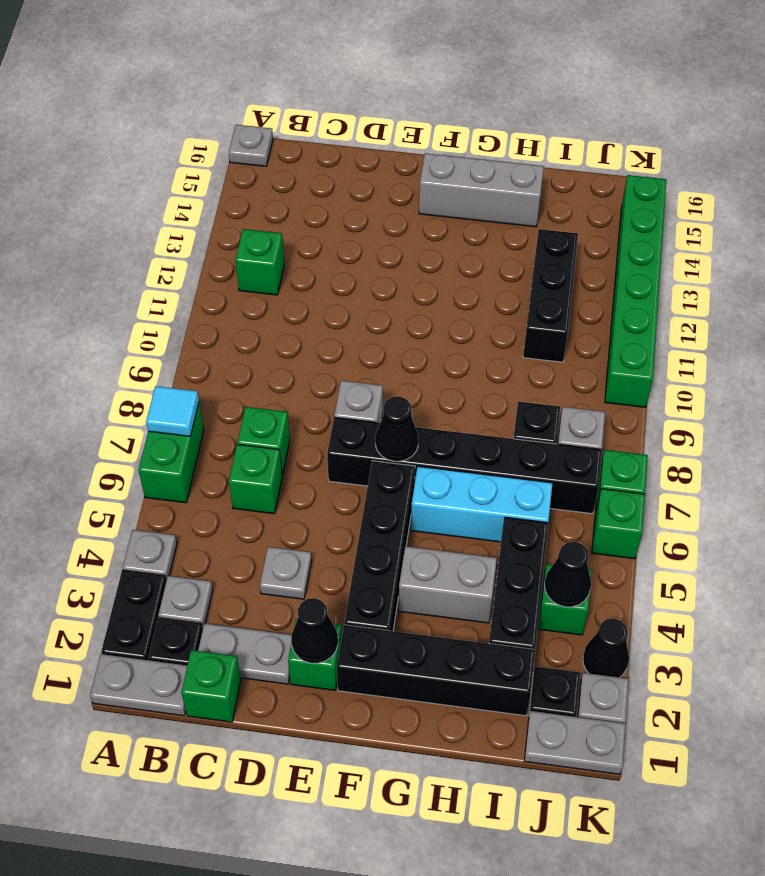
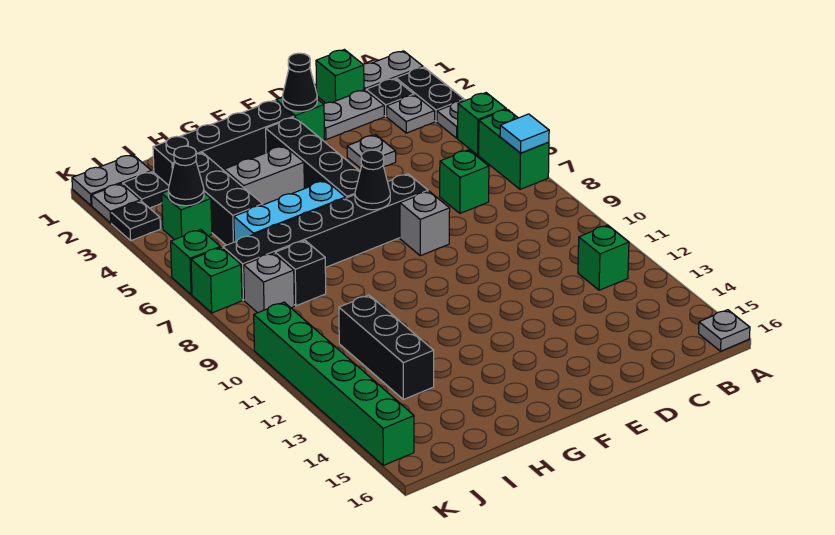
green brick C6 level 1 -> green brick A5 level 1
grey brick F15:H15 level 1 -> none
black cone K3 level 1 -> black plate K3 level 1

